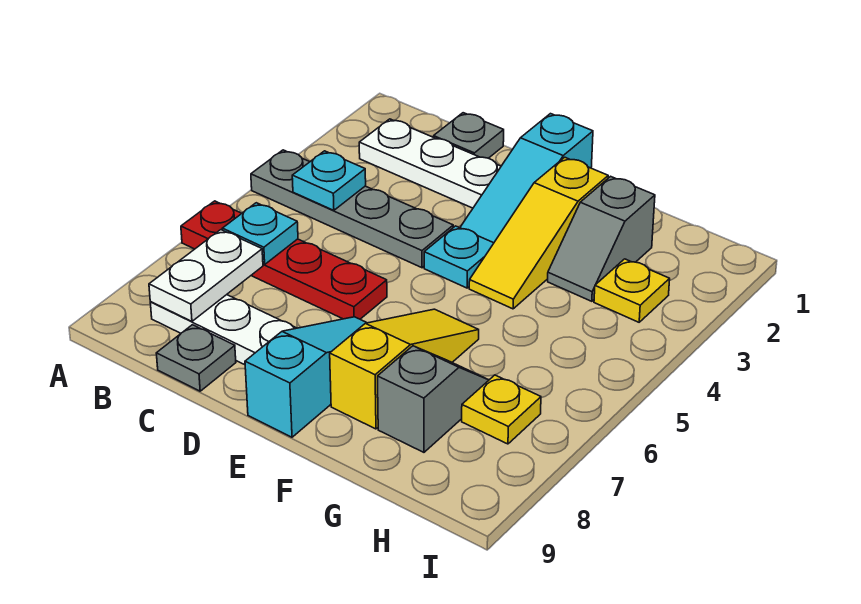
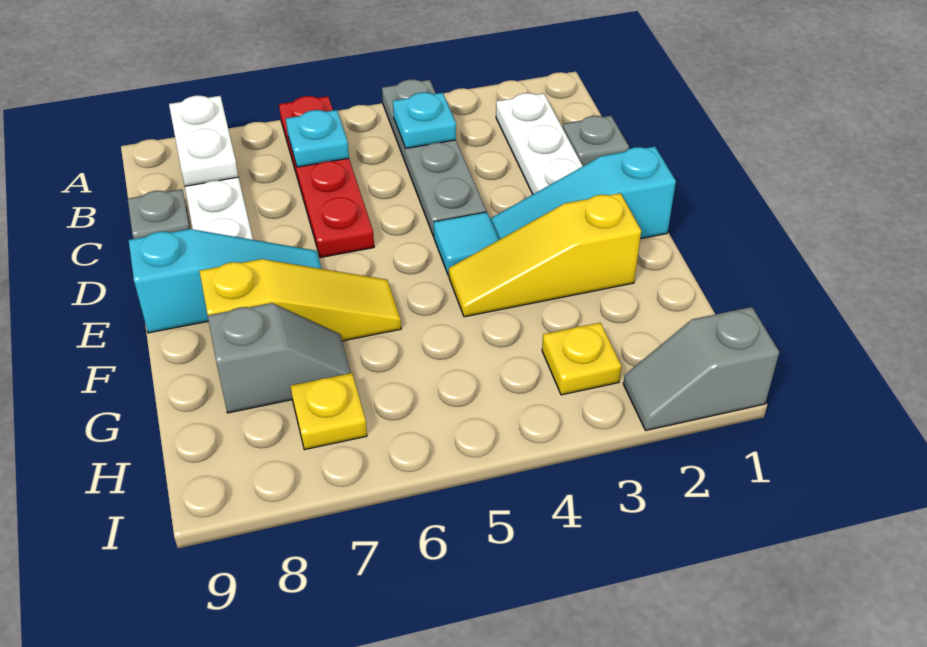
white plate B7:B8 level 2 -> white plate A8:B8 level 2
cyan plate E4 level 1 -> cyan tile E4 level 1
grey slope G2:G3 level 1 top 2 -> grey slope I1:I2 level 1 top 1

